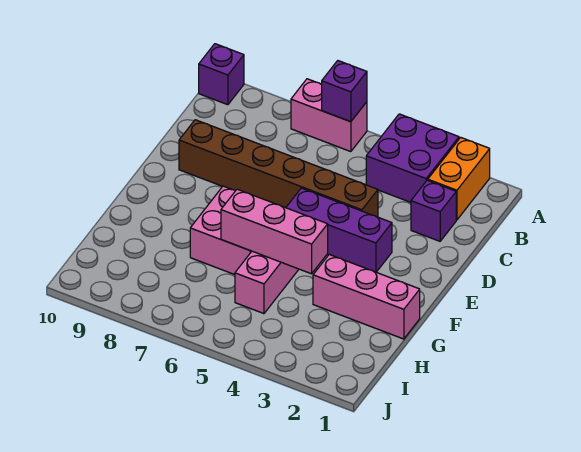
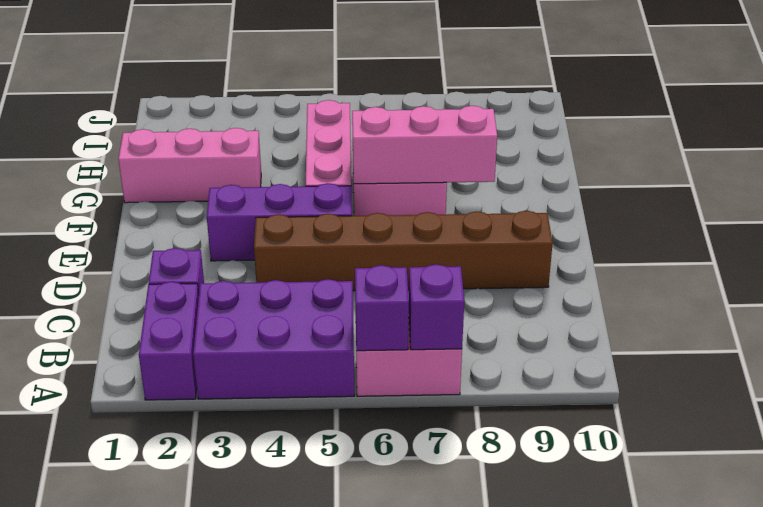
orange brick A2:B2 level 1 -> purple brick A2:B2 level 1
purple brick A3:B4 level 1 -> purple brick A3:B5 level 1
purple brick A10 level 1 -> purple brick A7 level 2
pink brick G4:G6 level 2 -> pink brick F6:F8 level 2

